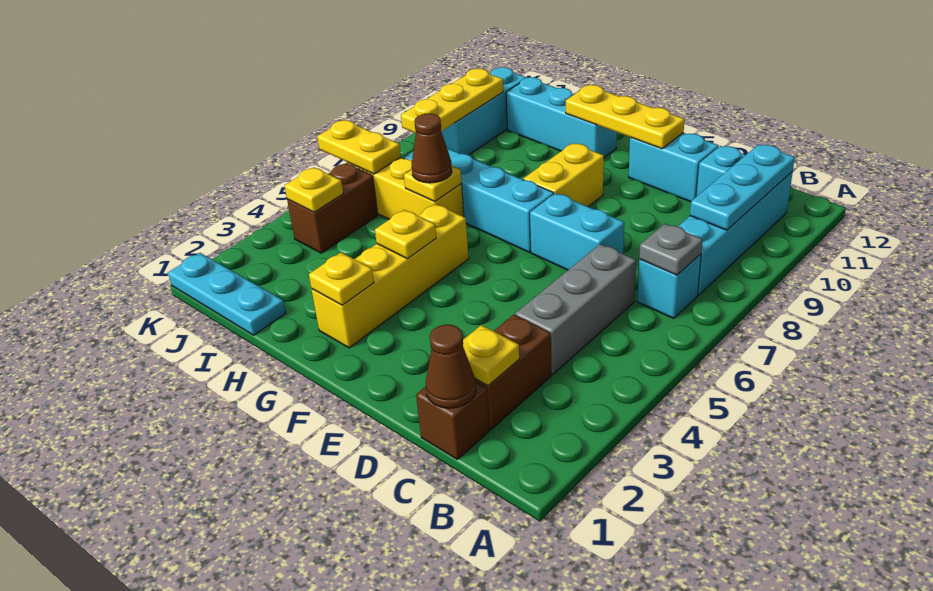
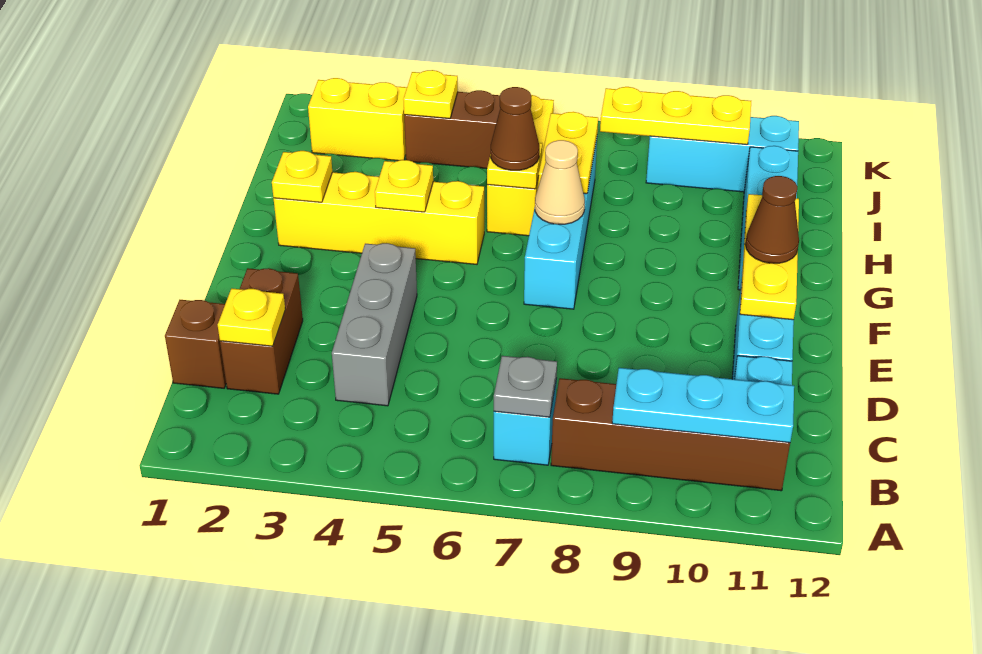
cyan brick B8:B11 level 1 -> brown brick B8:B11 level 1
brown cone C1 level 2 -> brown cone F11 level 3
brown brick C2:C3 level 1 -> brown brick C2:D2 level 1
grey brick C4:C6 level 1 -> grey brick C4:E4 level 1
cyan brick D7:E7 level 1 -> none
yellow brick F8:F9 level 1 -> yellow brick J2:J3 level 1
none -> tan cone G7 level 2
cyan plate I1:K1 level 1 -> none
yellow plate J6:K6 level 2 -> yellow plate H7:I7 level 2

